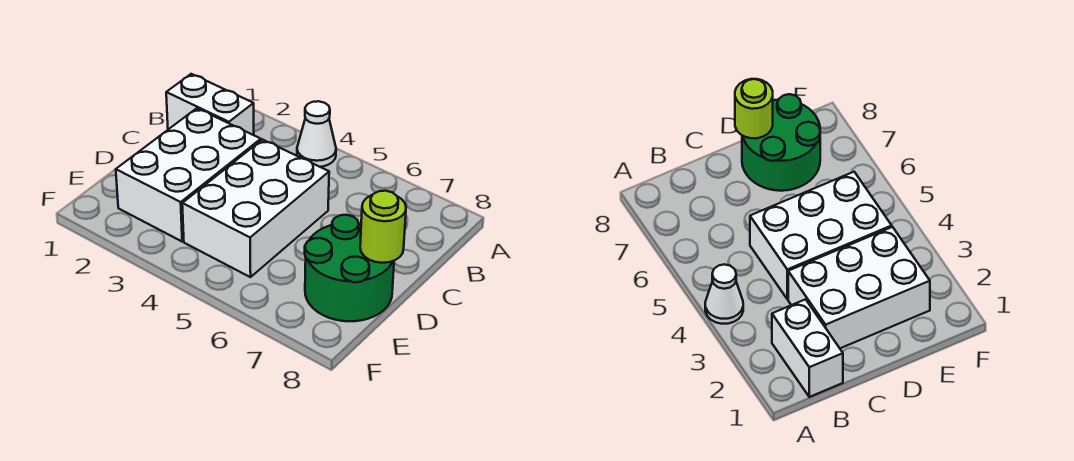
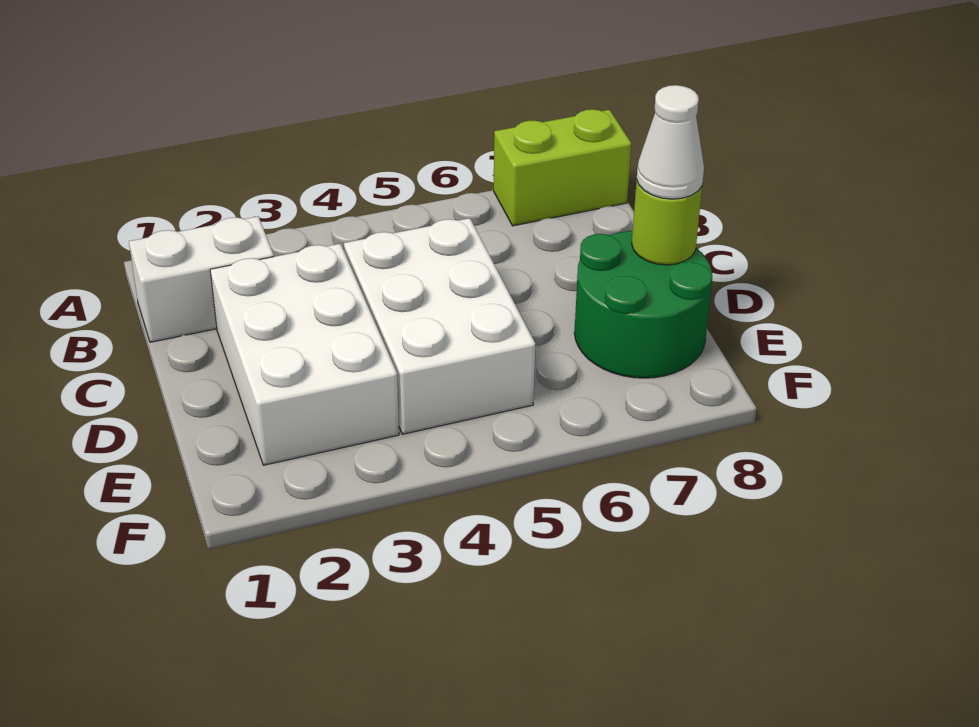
white cone A4 level 1 -> white cone D8 level 3
none -> lime brick A7:A8 level 1

